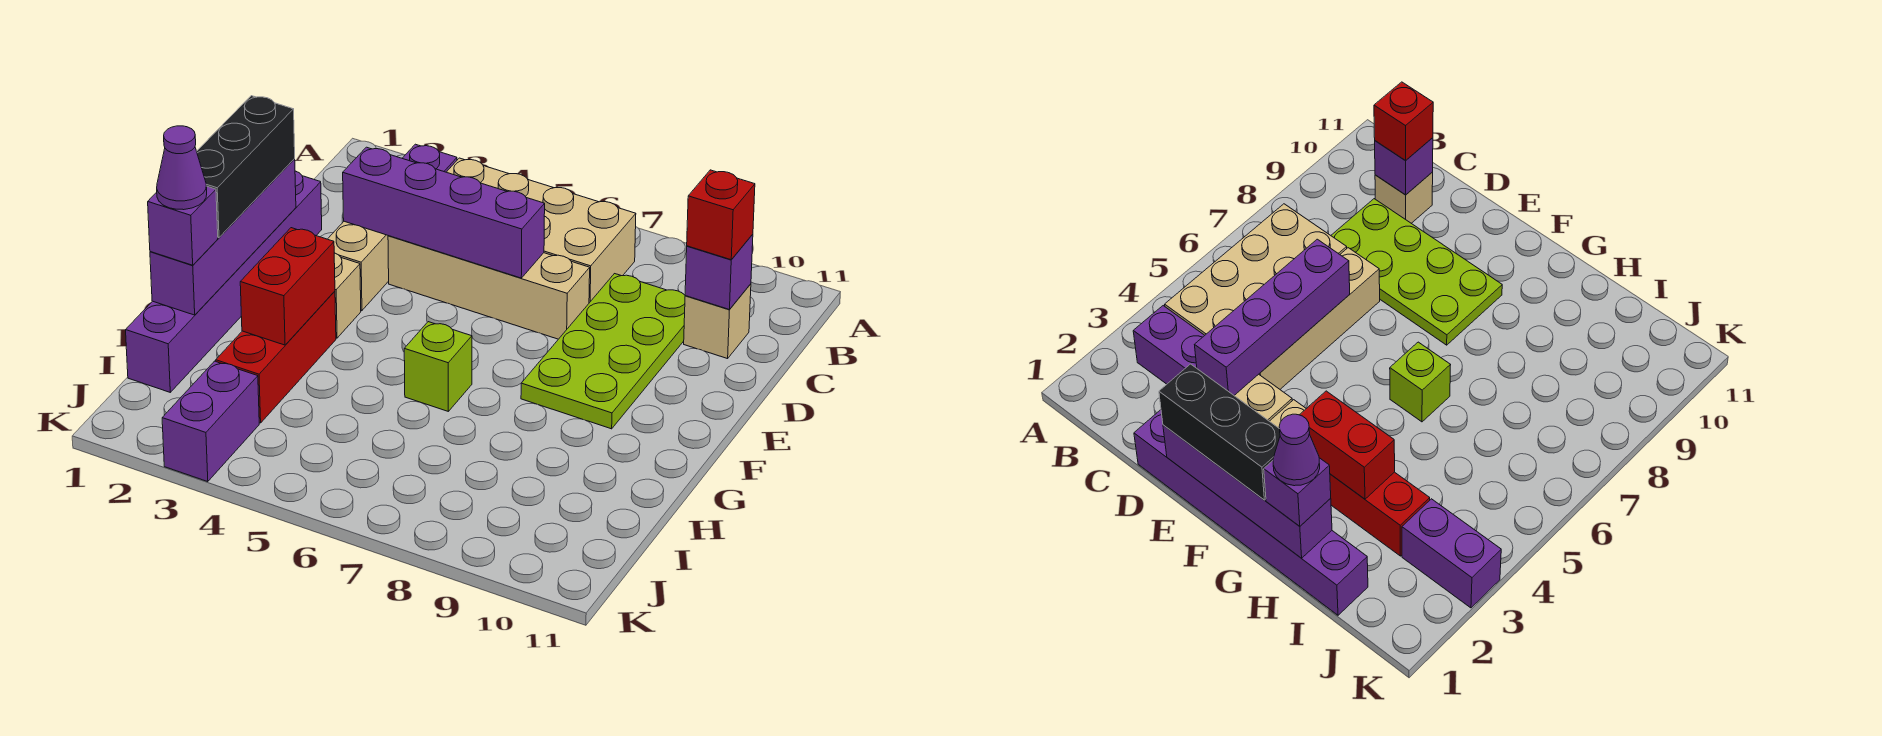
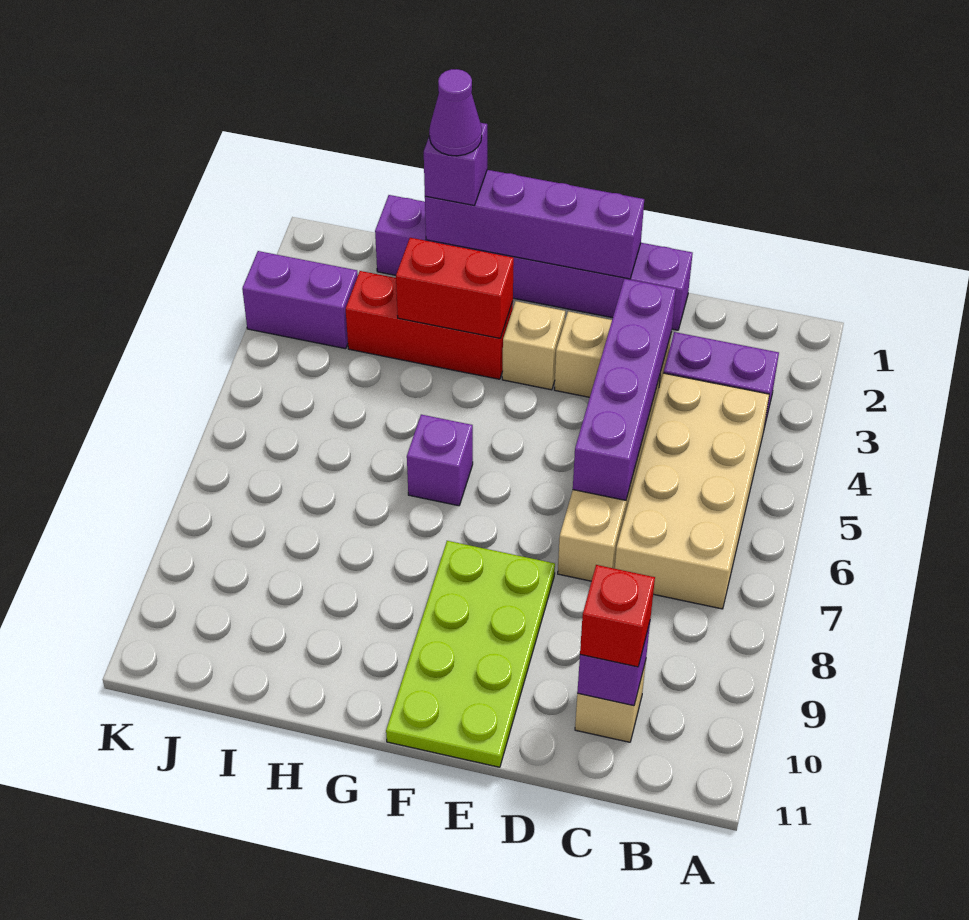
lime plate C8:F9 level 1 -> lime plate E8:F11 level 1
black brick E1:G1 level 3 -> none
lime brick G6 level 1 -> purple brick G6 level 1

